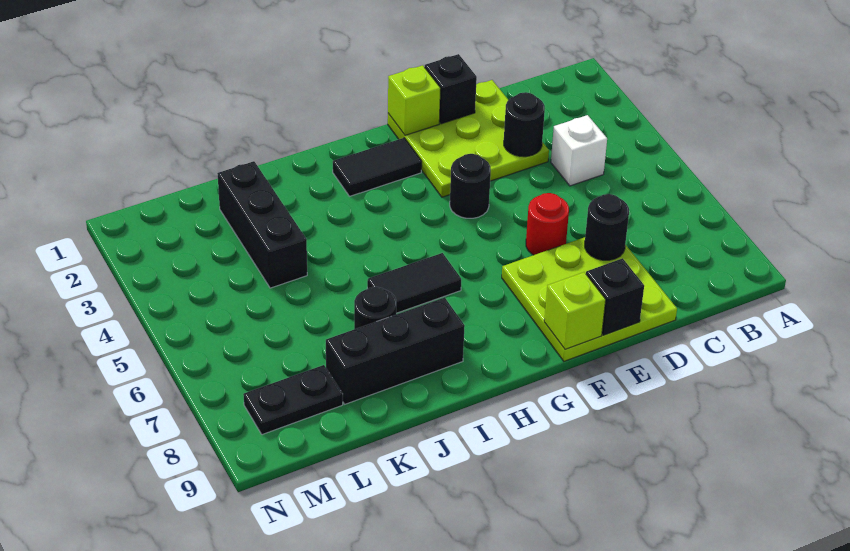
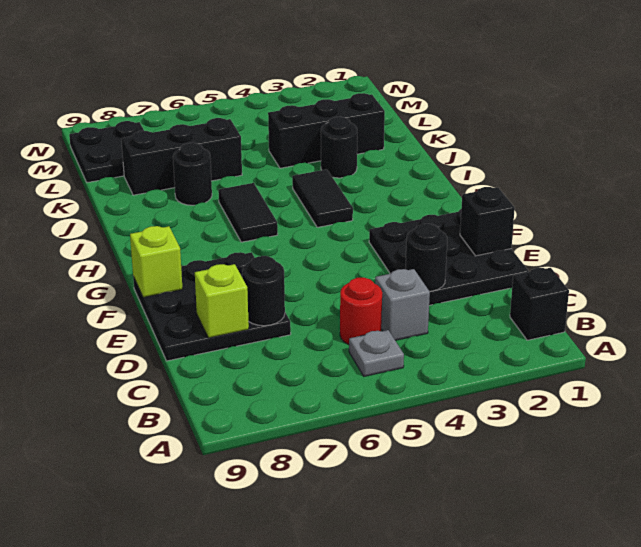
none -> grey plate B5 level 1
white brick C4 level 1 -> grey brick C4 level 1
lime plate D1:F3 level 1 -> black plate D1:F3 level 1
lime plate D7:F9 level 1 -> black plate D7:F9 level 1
red round brick E6 level 1 -> red round brick C5 level 1
black brick E9 level 2 -> black brick B1 level 1
lime brick F1 level 2 -> lime brick D8 level 2
black round brick F4 level 1 -> black round brick J3 level 1
black tile G2:H2 level 1 -> black tile H4:I4 level 1
black brick I8:K8 level 1 -> black brick K6:K8 level 1
black plate L8:M8 level 1 -> black plate L8:M9 level 1

